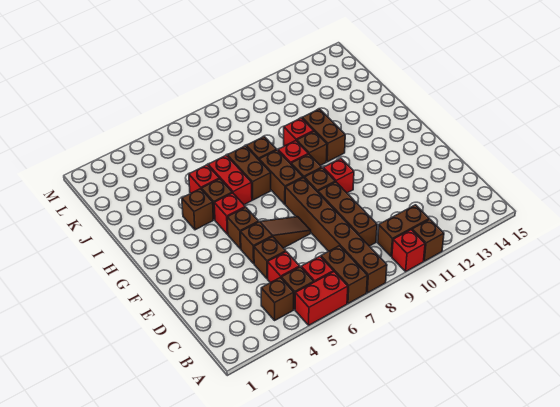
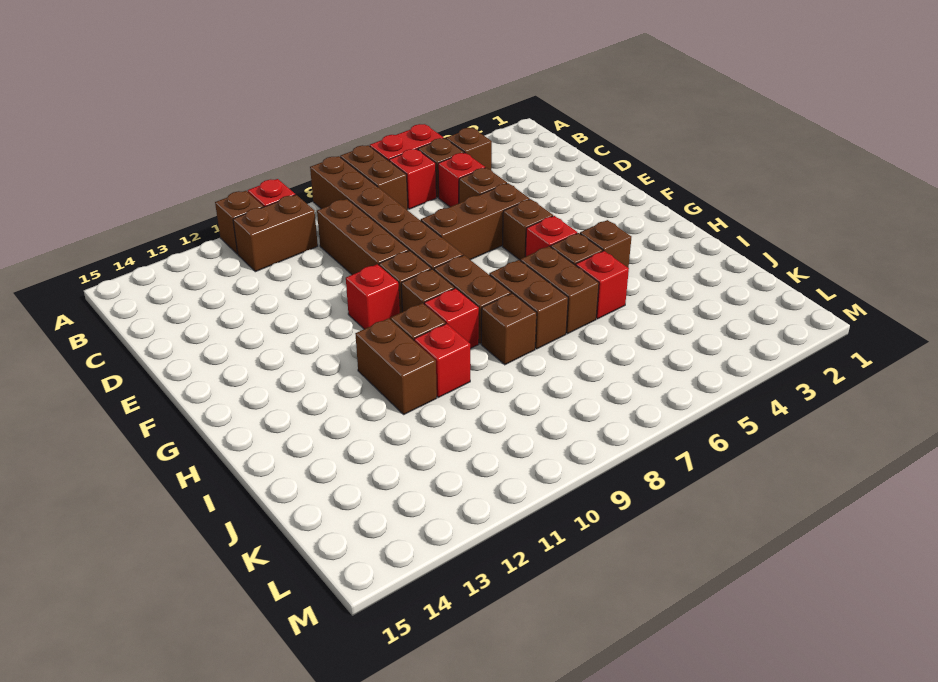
brown slope E5:E7 level 1 top 5 -> brown brick E5:E7 level 1
red brick H6:I6 level 1 -> brown brick H6:I6 level 1

